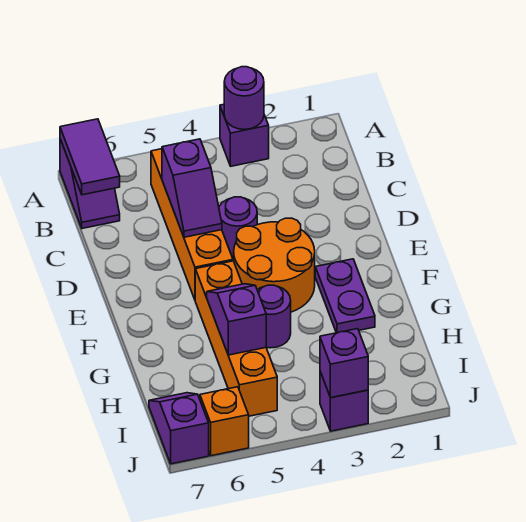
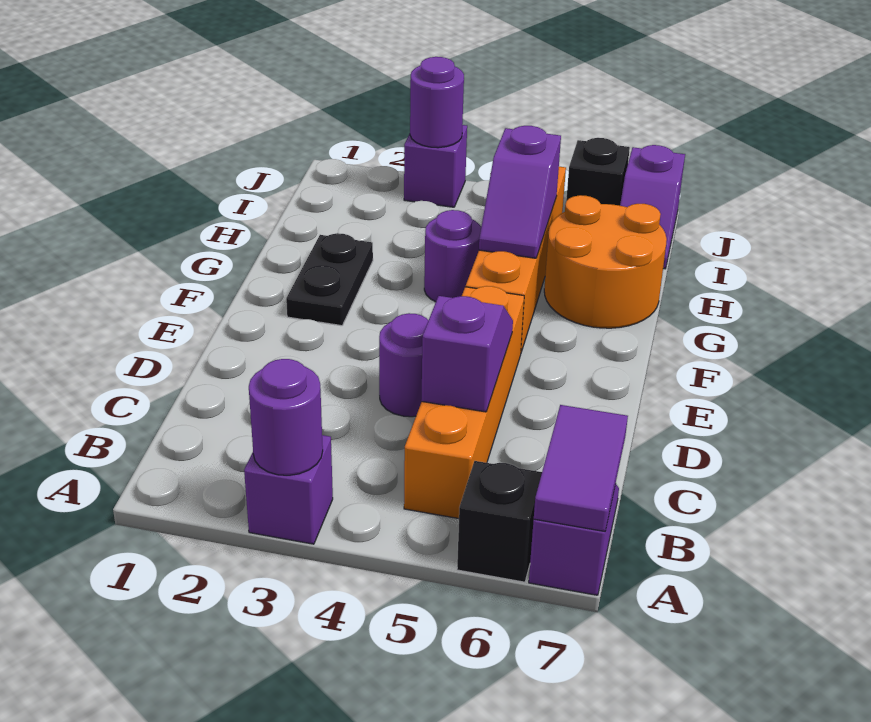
none -> black brick A6 level 1
orange round brick E3:F4 level 1 -> orange round brick G6:H7 level 1
purple plate F2:G2 level 1 -> black plate F2:G2 level 1
purple brick J3 level 2 -> purple round brick J3 level 2
orange brick J6 level 1 -> black brick J6 level 1

